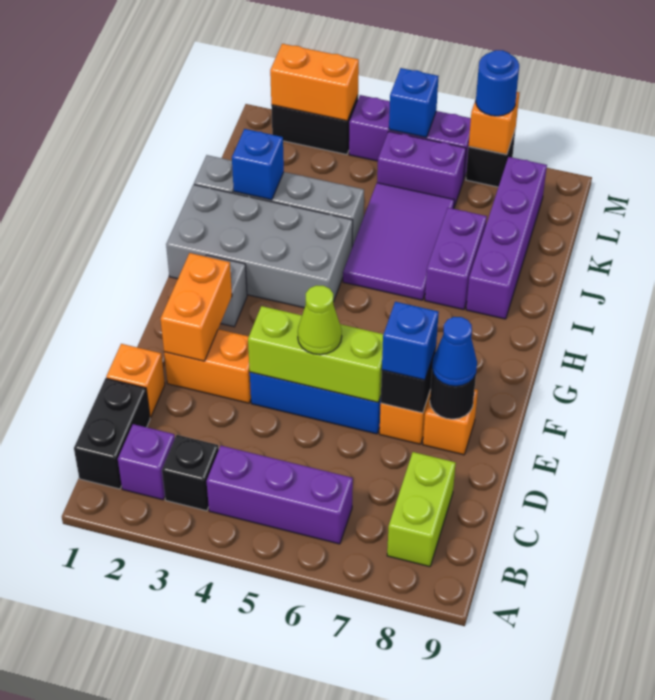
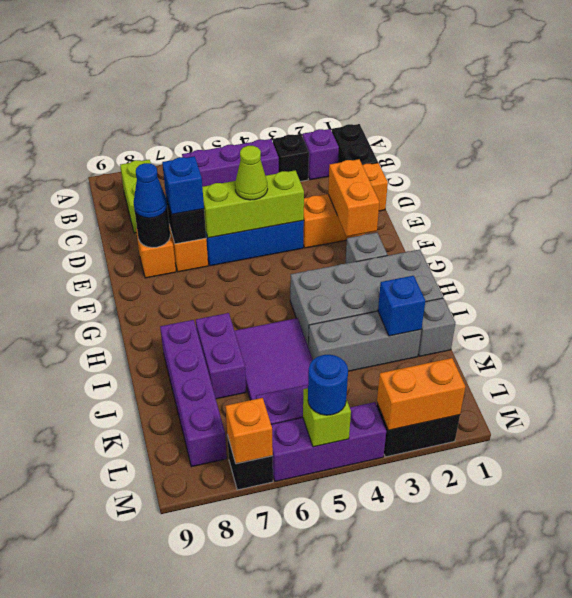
blue brick M5 level 2 -> lime brick M5 level 2
blue round brick M7 level 3 -> blue round brick M5 level 3

